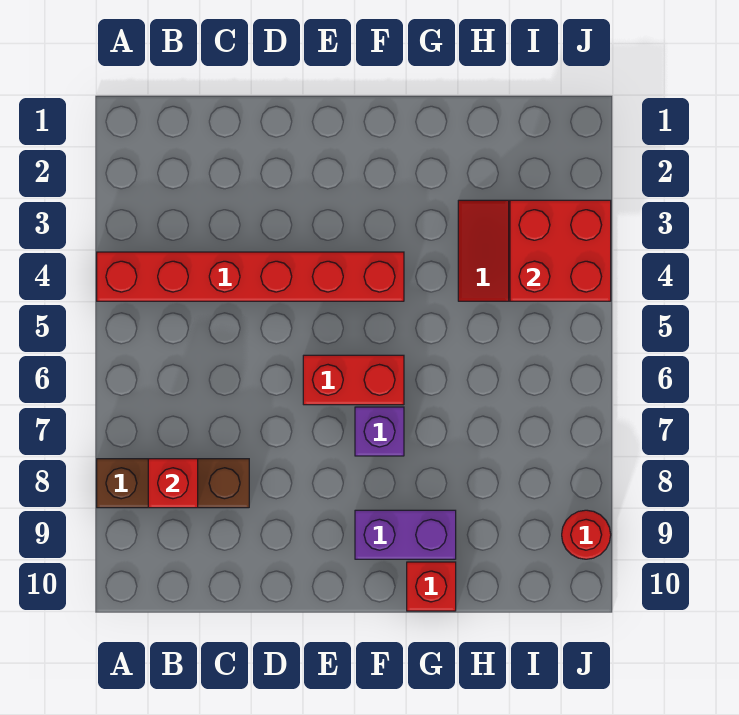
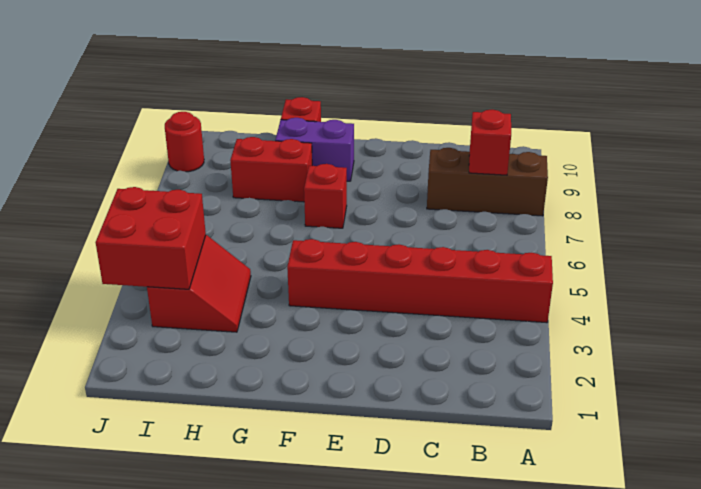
red brick E6:F6 level 1 -> red brick G8:H8 level 1
purple brick F7 level 1 -> red brick F7 level 1

